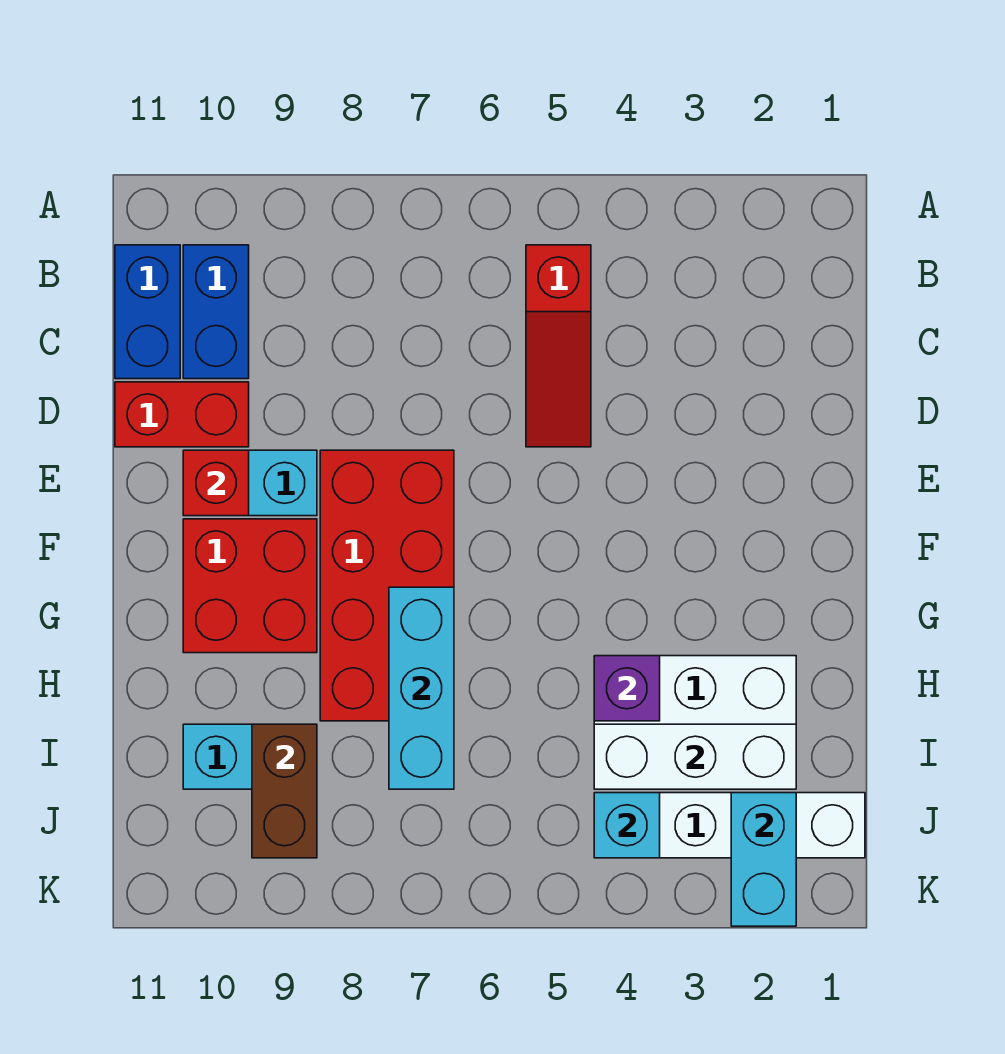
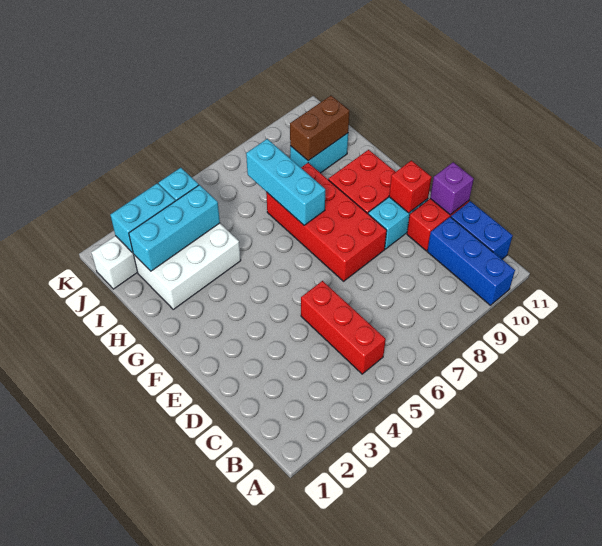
red slope B5:D5 level 1 top B -> red brick B5:D5 level 1
blue brick B10:C10 level 1 -> blue brick A10:C10 level 1
purple brick H4 level 2 -> purple brick D11 level 2
white brick I2:I4 level 2 -> cyan brick I2:I4 level 2
brown brick I9:J9 level 2 -> brown brick I9:I10 level 2
cyan brick J2:K2 level 2 -> cyan brick J2:J3 level 2

